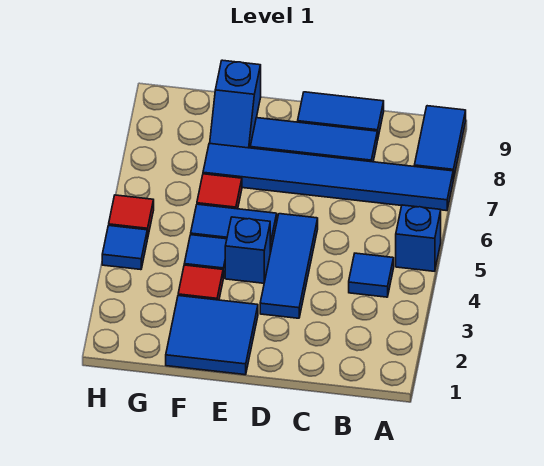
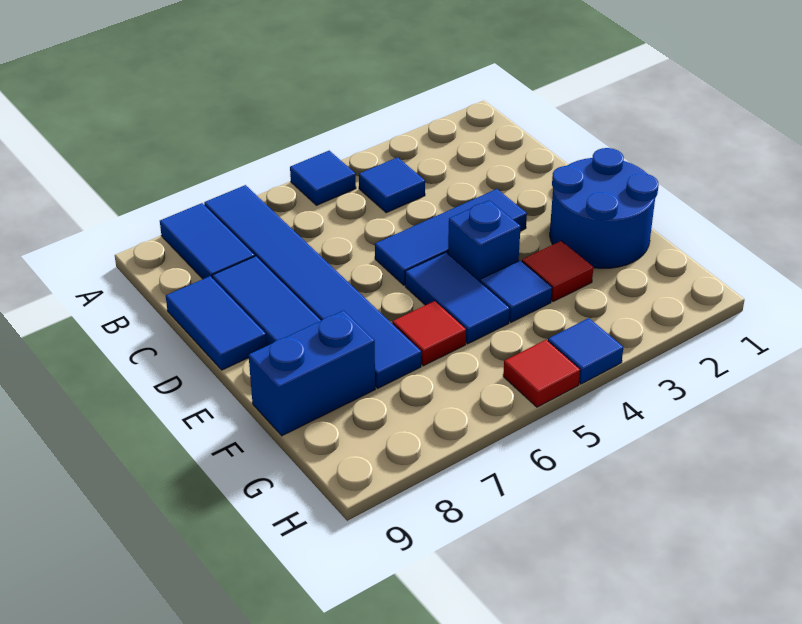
blue brick A5 level 1 -> blue tile A5 level 1
blue tile A8:A9 level 1 -> blue tile A8:B8 level 1
blue tile E1:F2 level 1 -> blue round brick E1:F2 level 1
blue slope F8:F9 level 1 top 9 -> blue brick F8:F9 level 1

